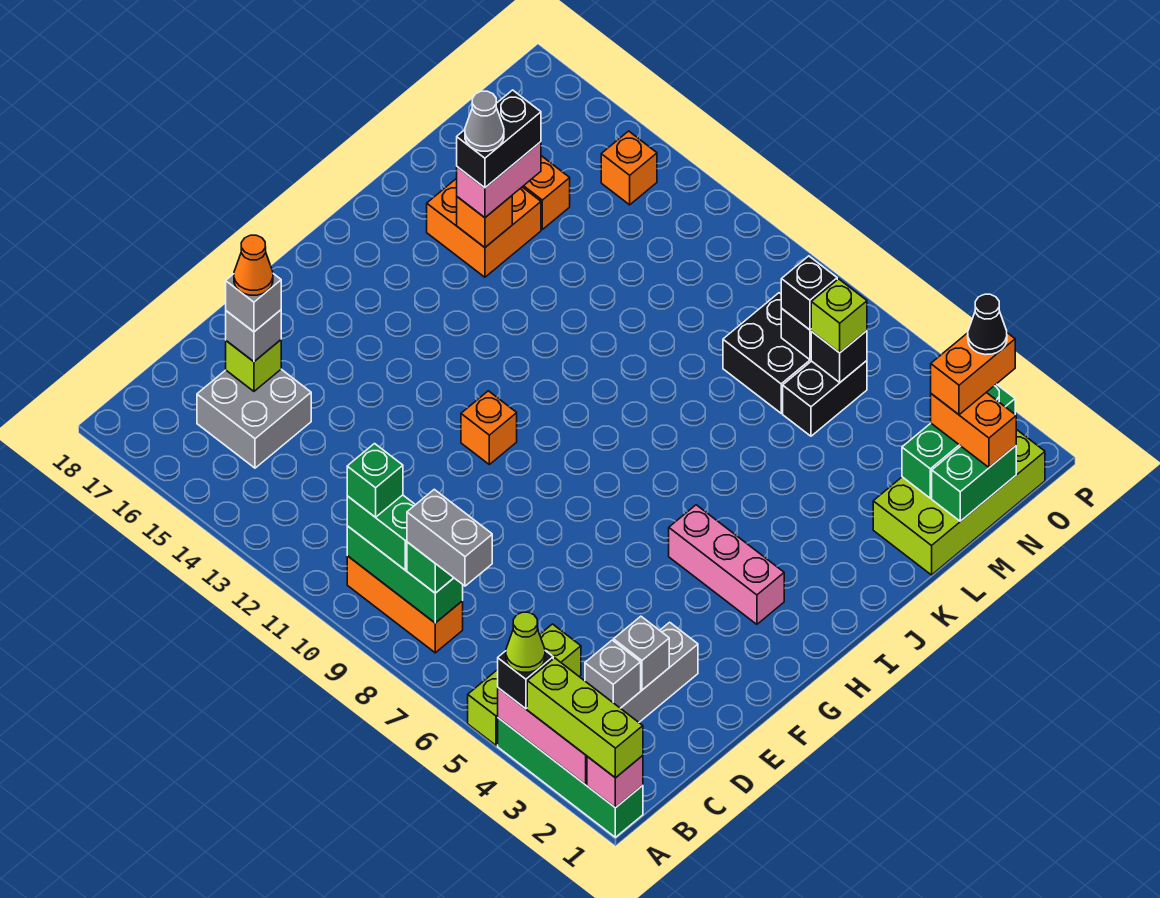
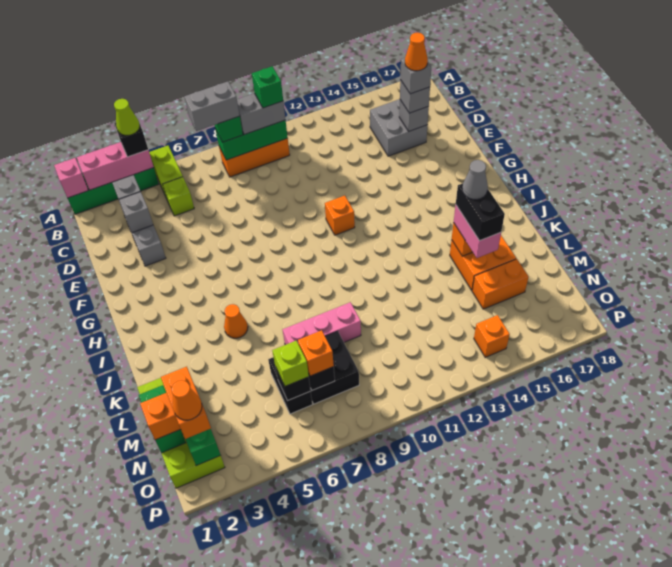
lime brick A1:A3 level 3 -> none
green brick B9:B10 level 3 -> grey brick B9:B10 level 3
lime brick D16 level 2 -> grey brick D16 level 2
pink brick H3:H5 level 1 -> pink brick L7:L9 level 1
none -> orange cone J5 level 1
black brick N7 level 3 -> orange brick N7 level 3
black cone O2 level 5 -> orange cone O2 level 5

